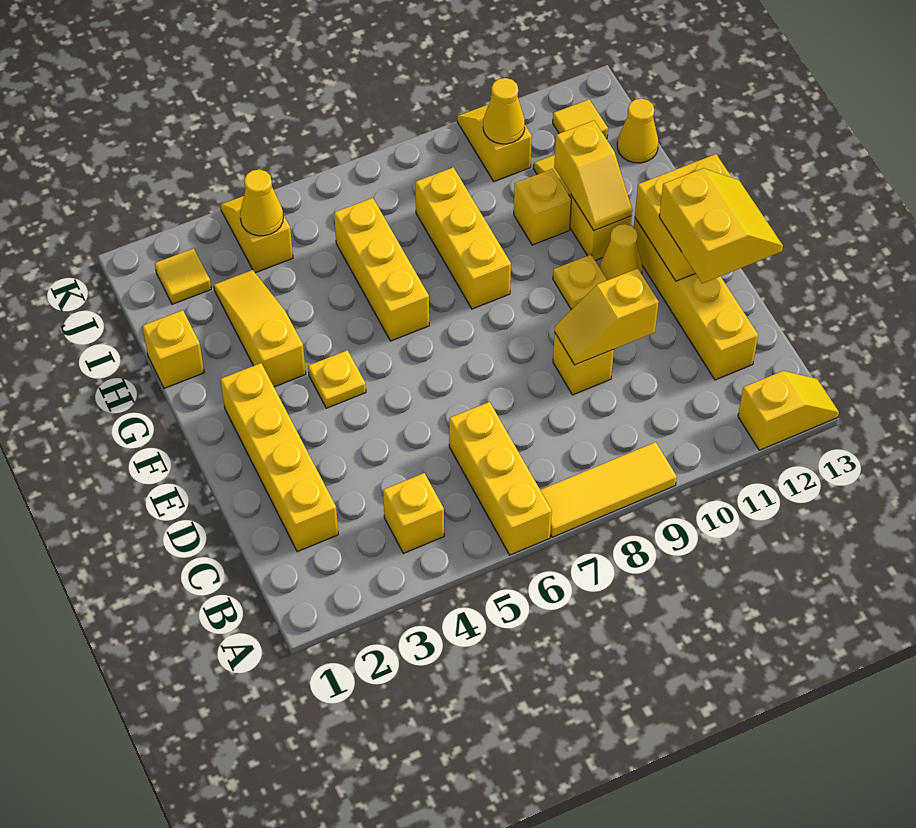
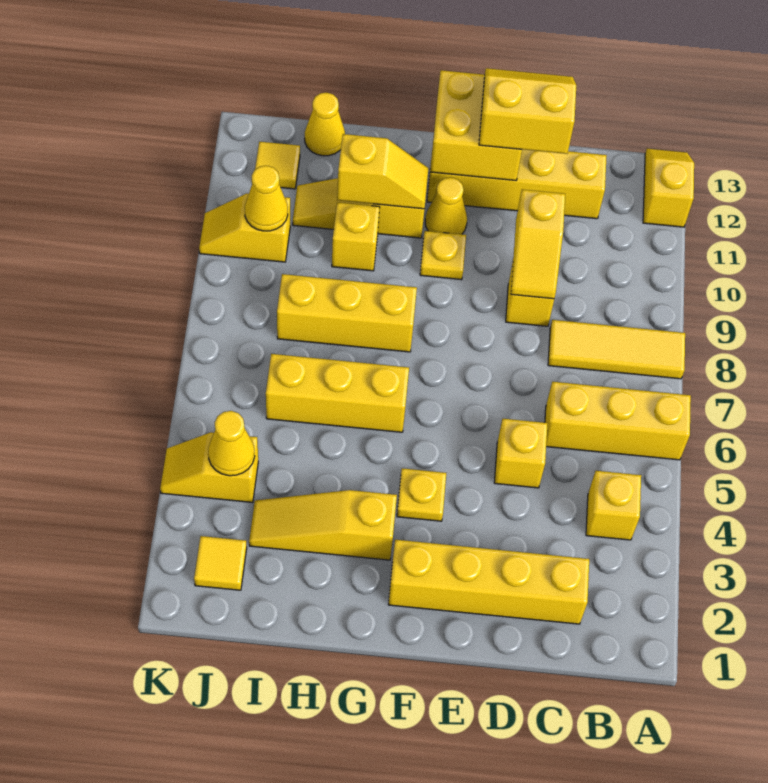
yellow tile A7:A9 level 1 -> yellow tile A8:C8 level 1
yellow brick H1 level 1 -> yellow brick D5 level 1

